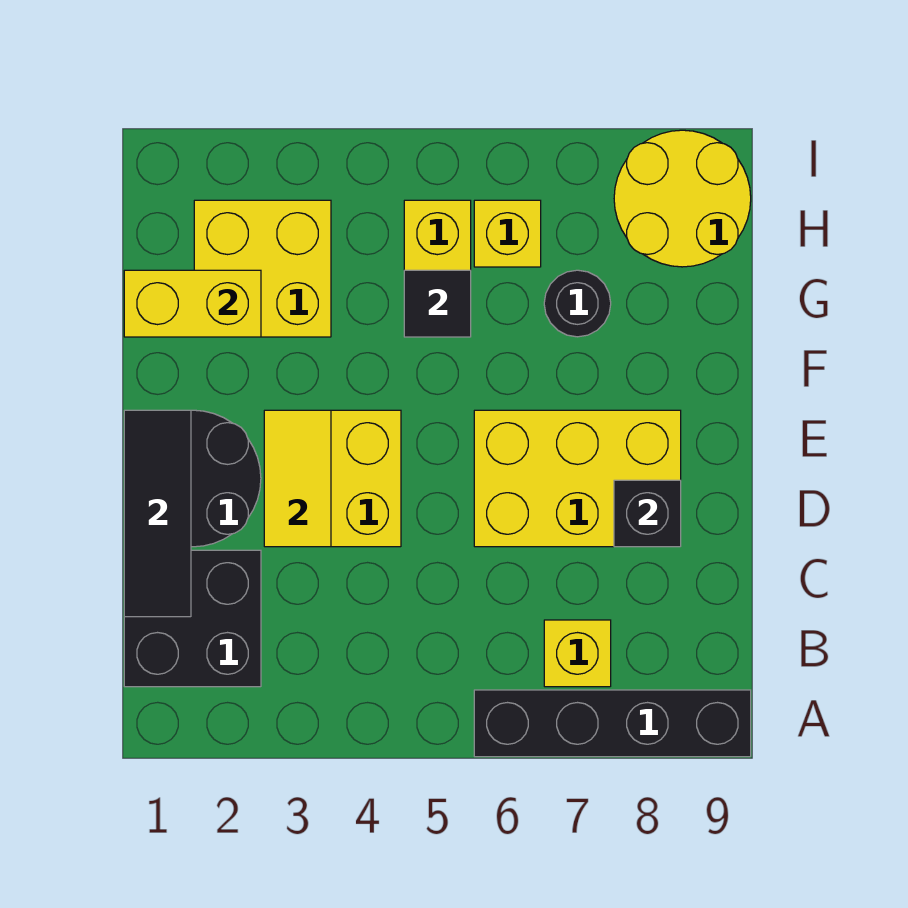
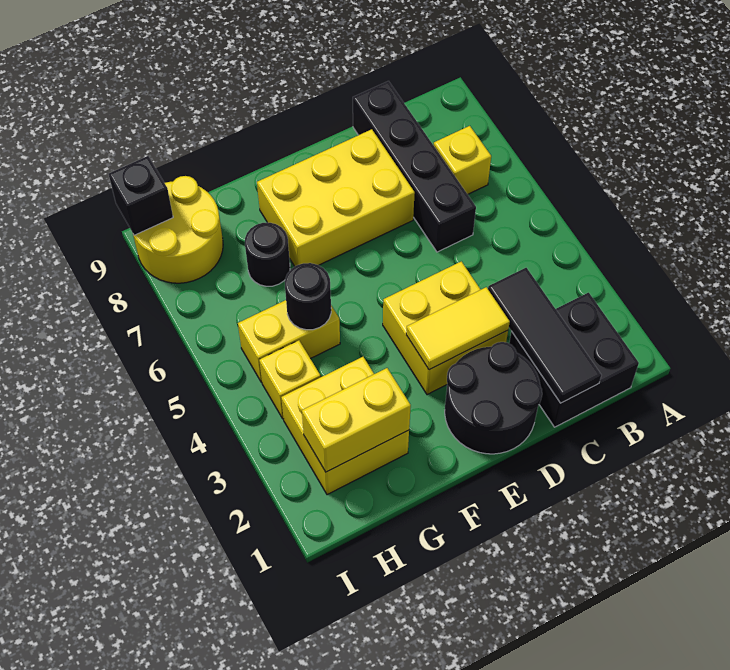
black brick A6:A9 level 1 -> black brick C6:C9 level 1
black tile C1:E1 level 2 -> black tile C1:C3 level 2
yellow brick D6:E8 level 1 -> yellow brick D7:F8 level 1
black brick D8 level 2 -> black brick I9 level 2
yellow brick G1:G2 level 2 -> yellow brick G2:H2 level 2
black tile G5 level 2 -> black round brick G5 level 2
yellow brick H6 level 1 -> yellow brick H4 level 1

